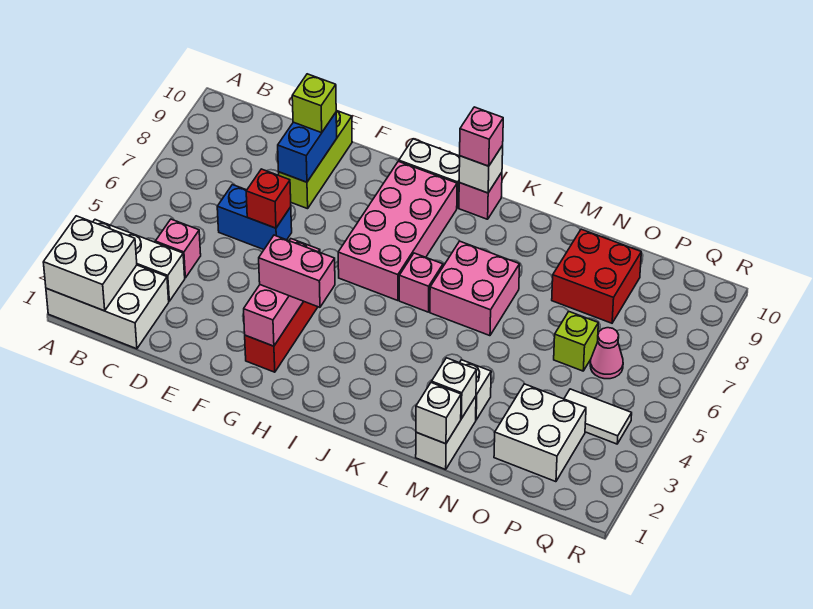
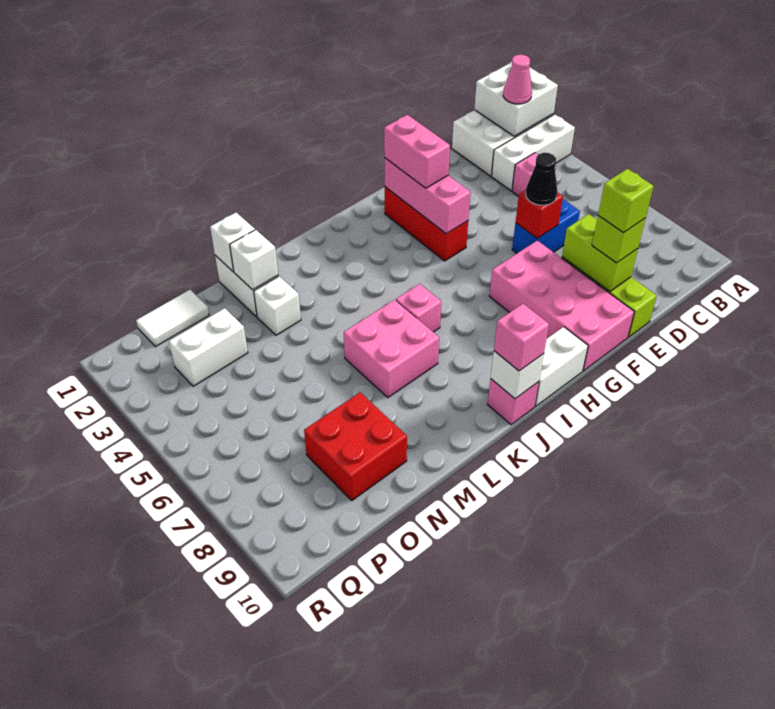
none -> black cone E6 level 3
blue brick E8:E9 level 2 -> lime brick E8:E9 level 2
pink brick G3:H3 level 3 -> pink brick G2:G3 level 3
pink brick H6:I9 level 1 -> pink brick F7:G10 level 1
white brick O2:P3 level 1 -> white brick O3:P3 level 1
lime brick O6 level 1 -> lime brick E9 level 4
white tile P4:Q4 level 1 -> white tile O1:P1 level 1
pink cone P6 level 1 -> pink cone B2 level 3

